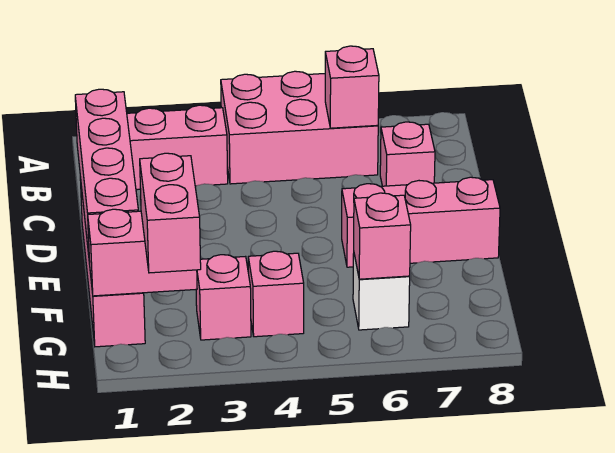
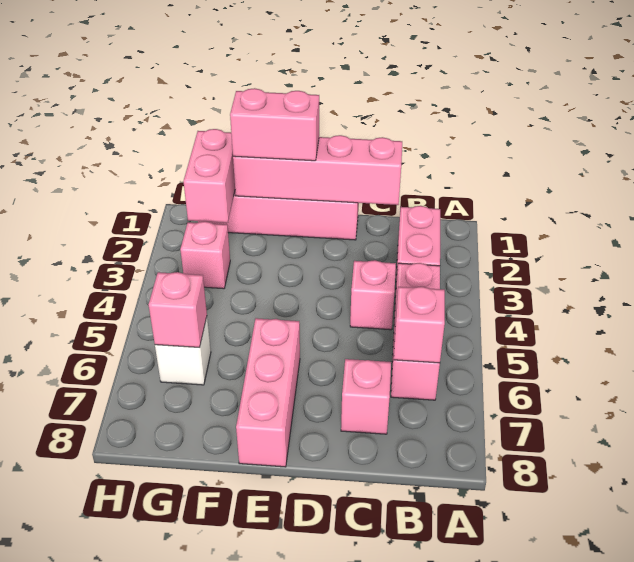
pink brick A4:B6 level 1 -> pink brick B4:B6 level 1
pink brick G2:H2 level 3 -> pink brick E1:F1 level 3
pink brick G4 level 1 -> pink brick C4 level 1

